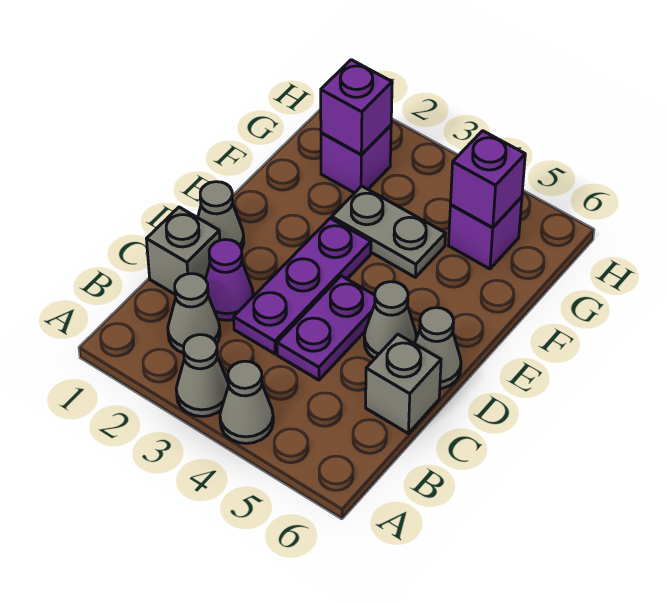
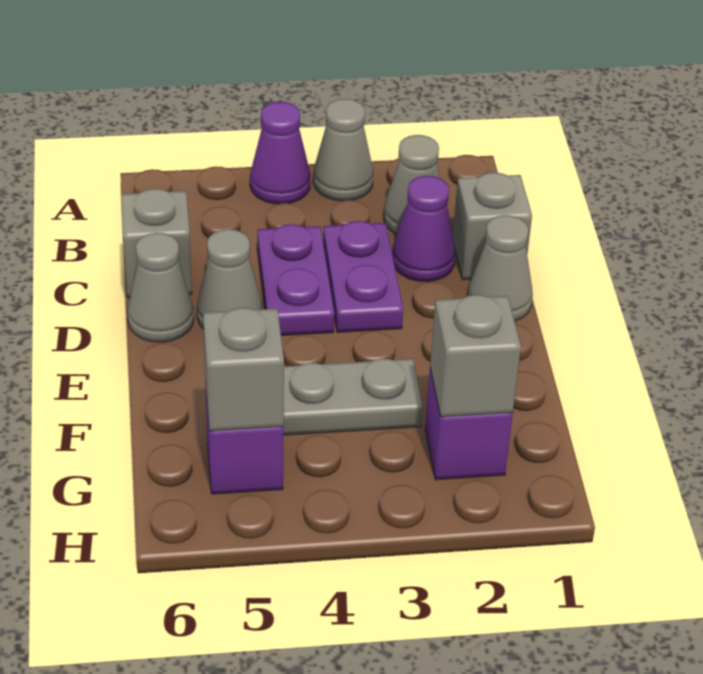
grey cone A4 level 1 -> purple cone A4 level 1
purple plate C3:E3 level 1 -> purple plate C3:D3 level 1
purple brick G2 level 2 -> grey brick G2 level 2
purple brick G5 level 2 -> grey brick G5 level 2

